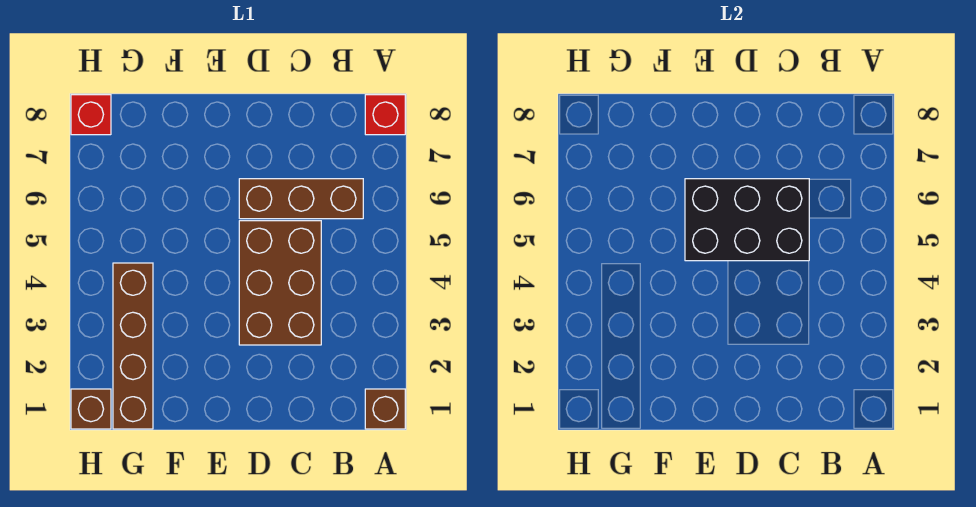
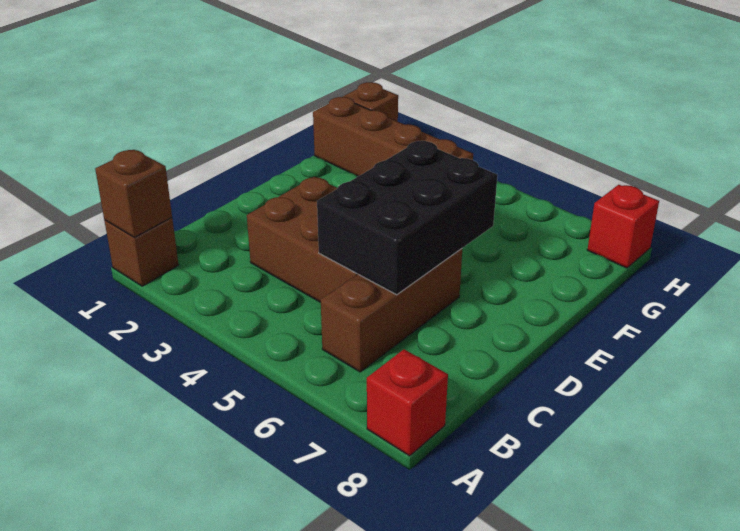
none -> brown brick A1 level 2

